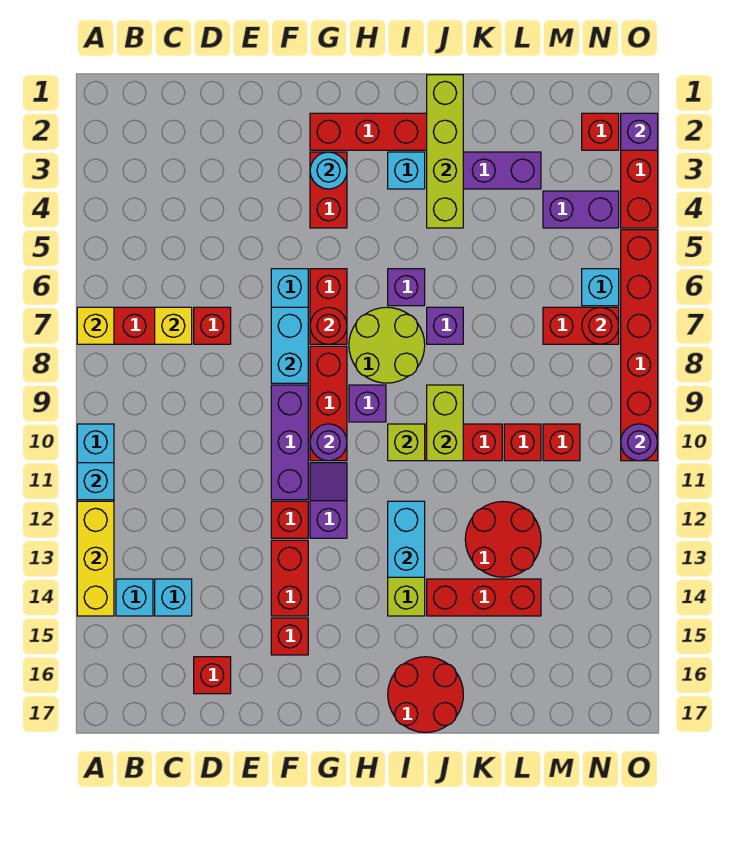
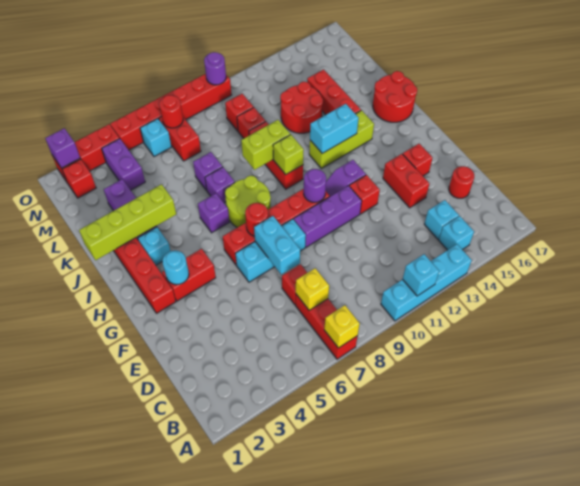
yellow brick A12:A14 level 2 -> none
red brick D16 level 1 -> red round brick D16 level 1
cyan brick F7:F8 level 2 -> cyan brick E7:F7 level 2
red brick F13:F14 level 1 -> red brick E14:F14 level 1
purple brick H9 level 1 -> purple brick K7 level 1

